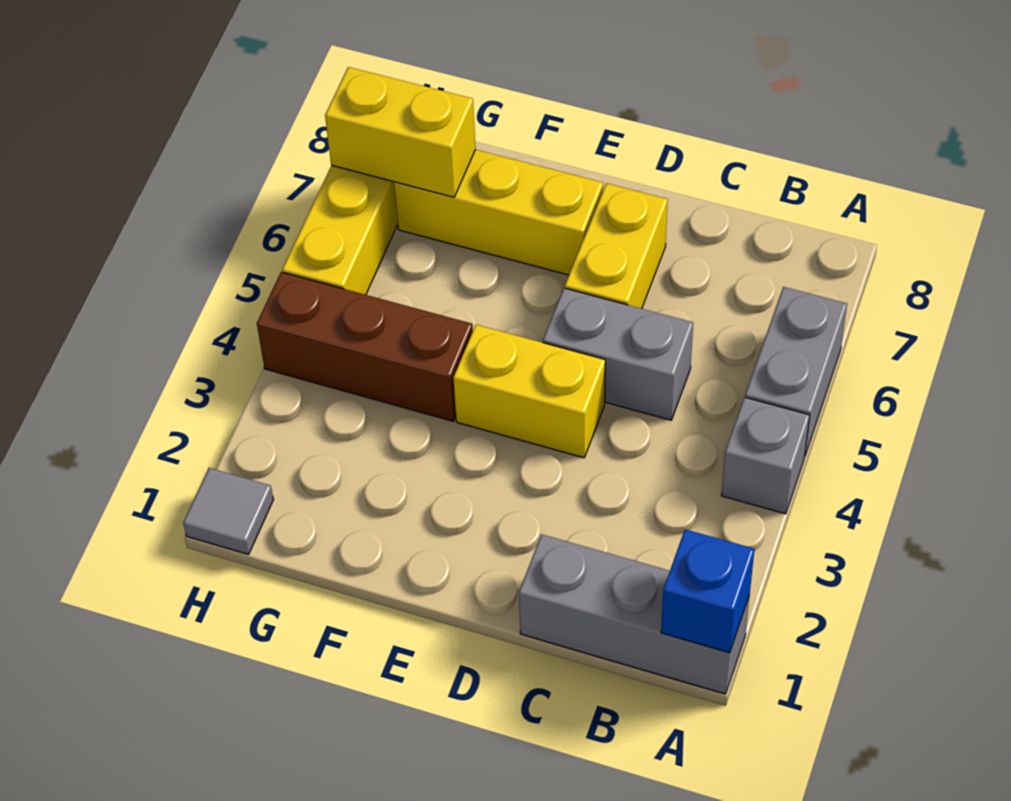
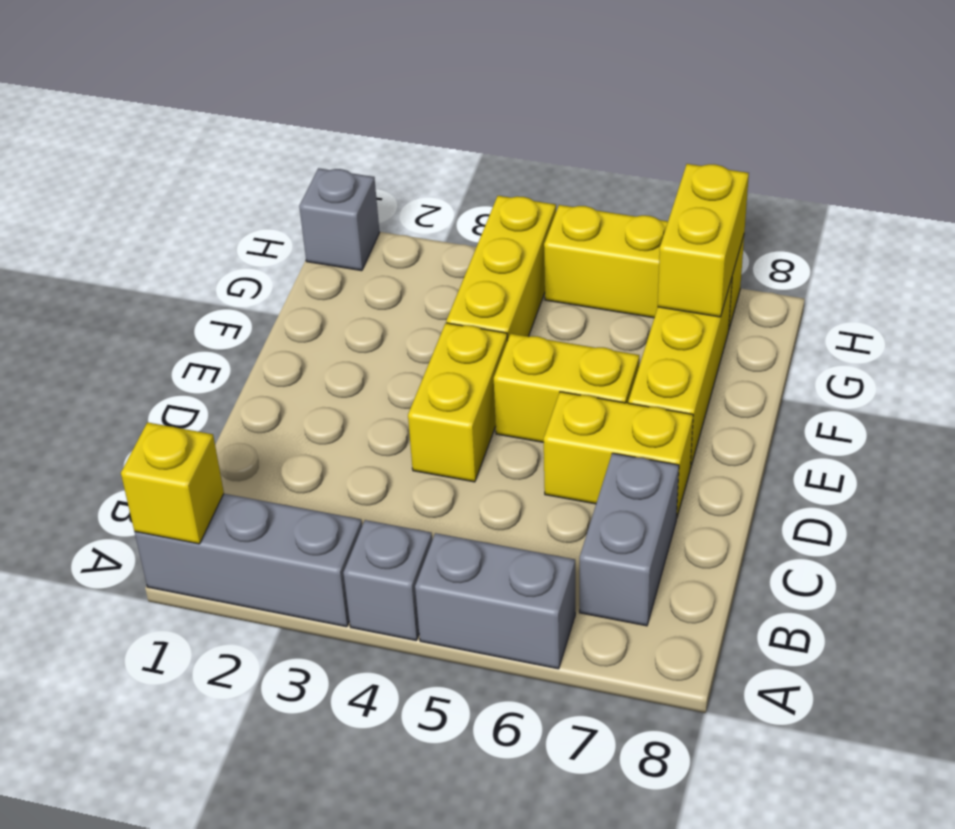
grey brick A1:C1 level 1 -> grey brick A1:A3 level 1
blue brick A1 level 2 -> yellow brick A1 level 2
grey brick C5:D5 level 1 -> grey brick B7:C7 level 1
none -> yellow brick E5:E6 level 1
brown brick F4:H4 level 1 -> yellow brick F4:H4 level 1
grey tile H1 level 1 -> grey brick H1 level 1

